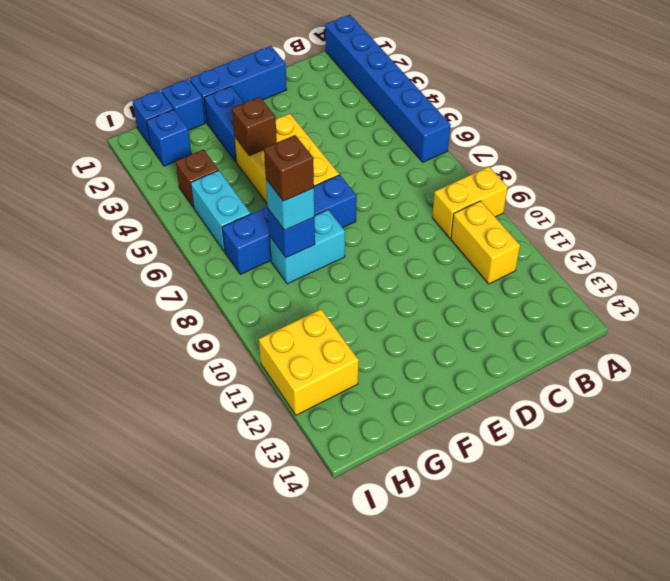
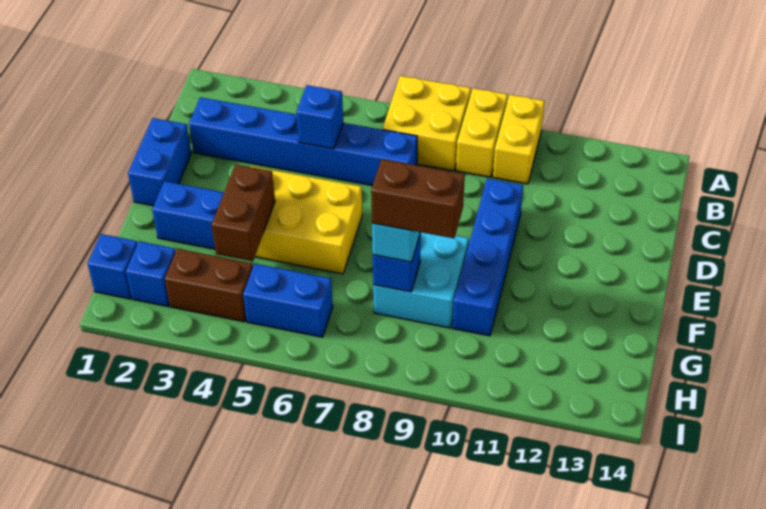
blue brick A1:A6 level 1 -> blue brick C2:C7 level 1
yellow brick B10:B11 level 1 -> yellow brick A10:B10 level 1
blue brick D1:F1 level 1 -> blue brick D1:E1 level 1
blue brick E7:H7 level 1 -> blue brick D10:G10 level 1
brown brick F4 level 2 -> brown brick F4:G4 level 2
cyan brick F8:G8 level 1 -> cyan brick F8:G9 level 1
blue brick G1 level 1 -> blue brick C5 level 2
brown brick G8 level 4 -> brown brick G8:G9 level 4
brown brick H4 level 1 -> brown brick H3:H4 level 1
cyan brick H5:H6 level 1 -> blue brick H5:H6 level 1
yellow brick H11:I12 level 1 -> yellow brick A7:B8 level 1

